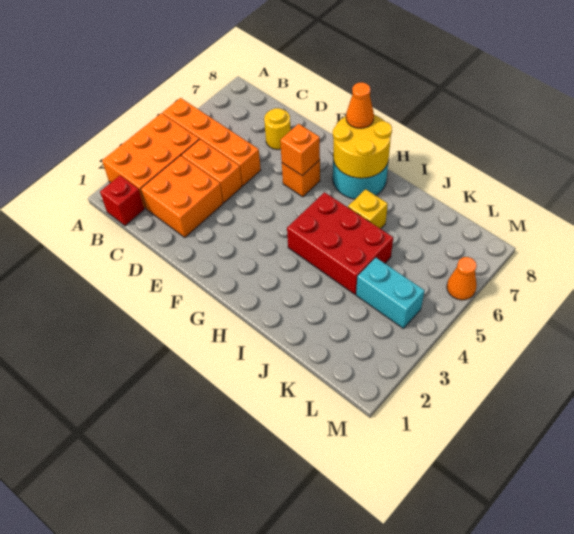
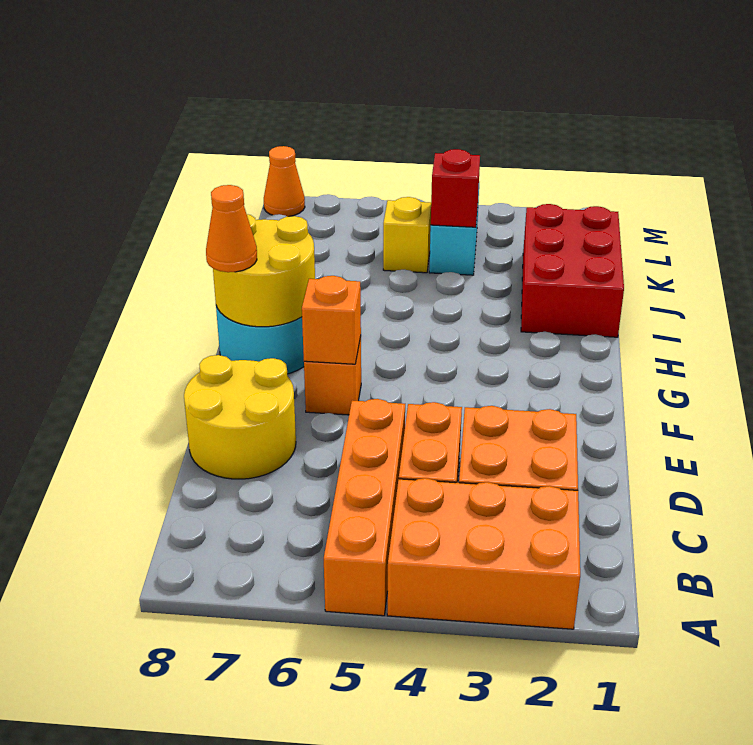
red brick B1 level 1 -> red brick K4 level 2
yellow round brick D7 level 1 -> yellow round brick D7:E8 level 1
red brick H4:J5 level 1 -> red brick I1:K2 level 1
yellow brick I6 level 1 -> yellow brick K5 level 1
orange cone M6 level 1 -> orange cone M8 level 1

